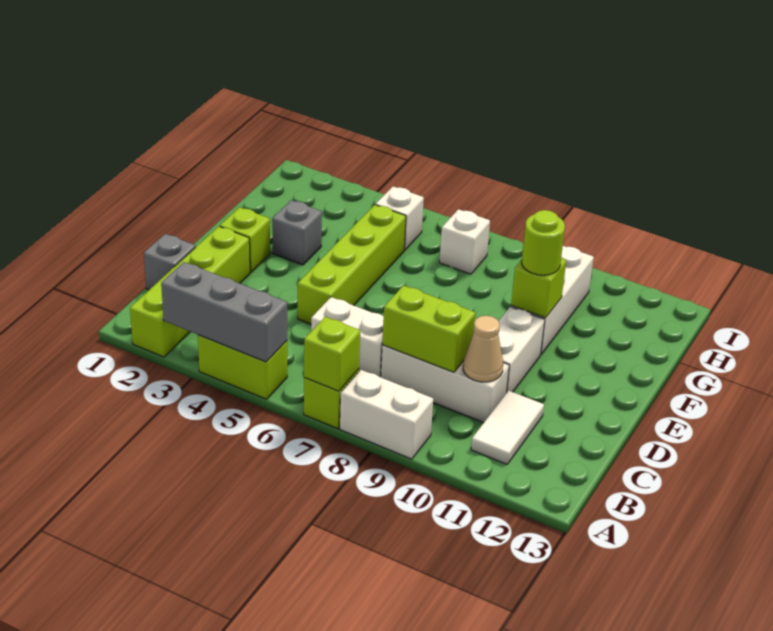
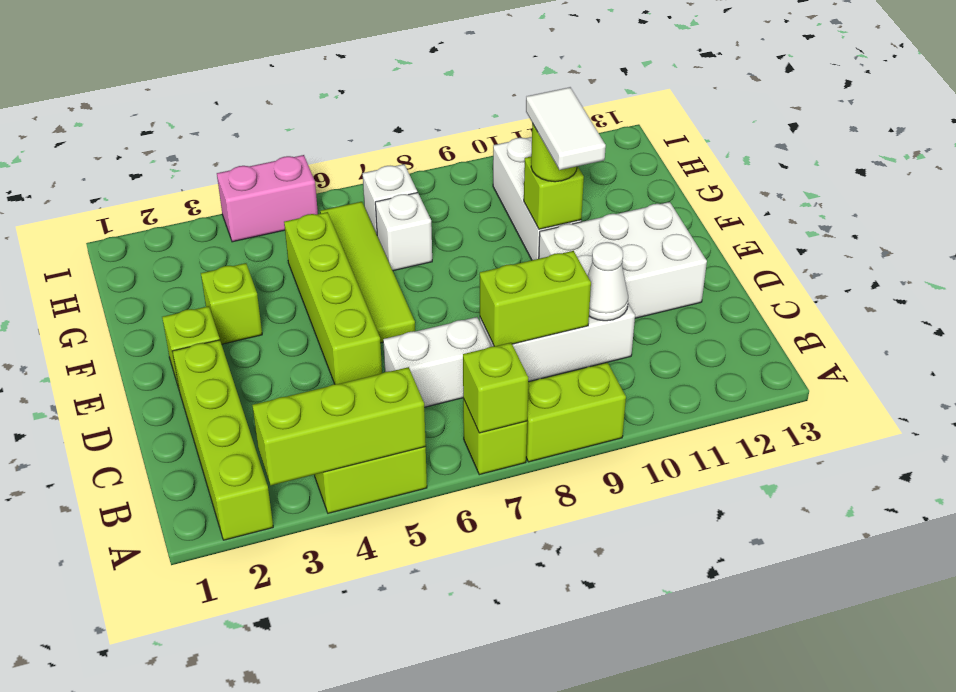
grey brick A3:A5 level 2 -> lime brick A3:A5 level 2
white brick A8:A9 level 1 -> lime brick A8:A9 level 1
white tile B11:C11 level 1 -> white tile E10:F10 level 4
grey brick C1 level 1 -> none
tan cone C10 level 2 -> white cone C10 level 2
white brick D10:E10 level 1 -> white brick D10:E12 level 1
none -> lime tile E6:H6 level 1
grey brick F3 level 1 -> lime brick F3 level 1
white brick H5 level 1 -> white brick G7 level 1
none -> pink brick I4:I5 level 1

